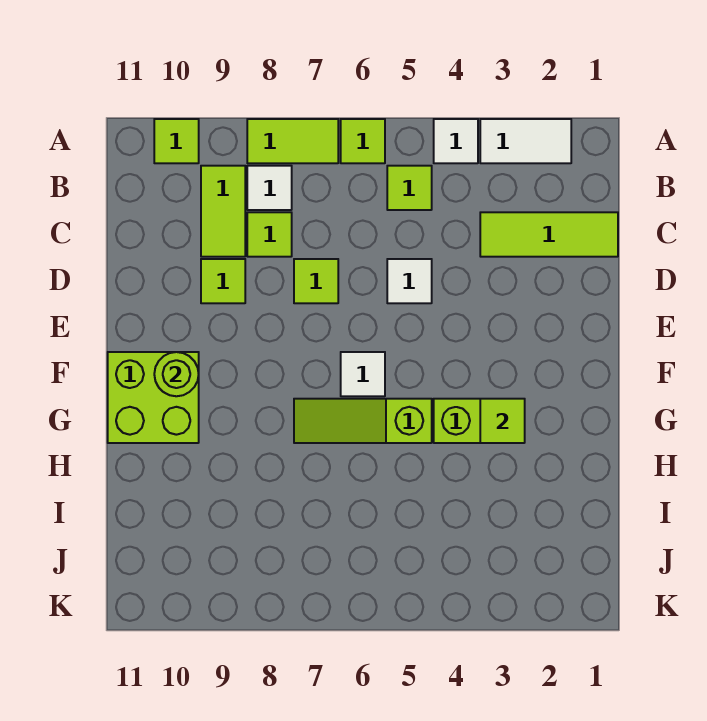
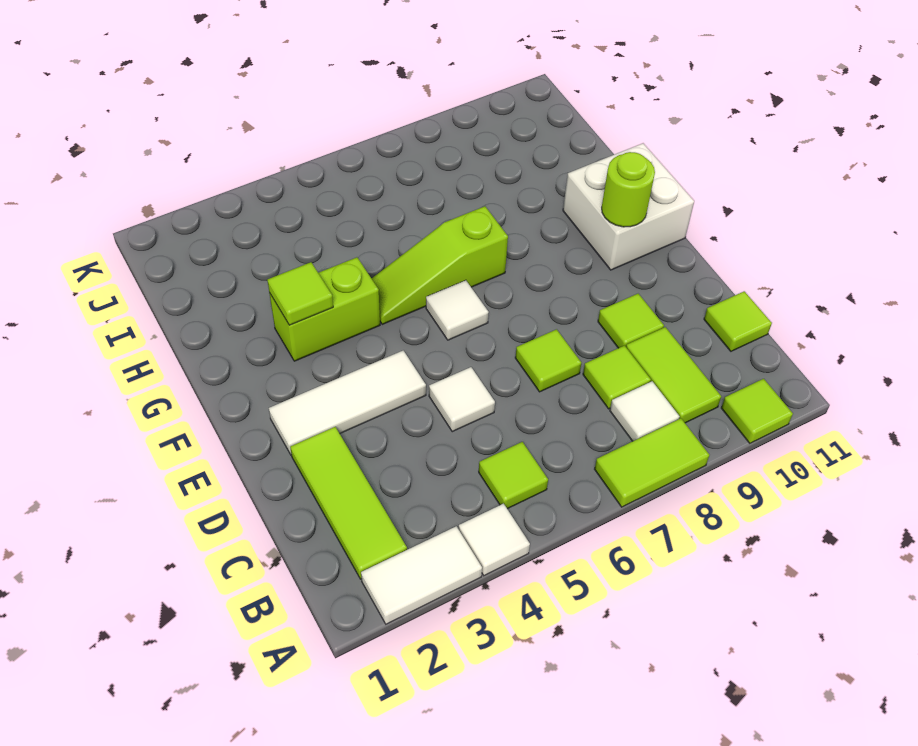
lime tile A6 level 1 -> lime tile C11 level 1
lime tile C1:C3 level 1 -> lime tile B2:D2 level 1
none -> white tile E2:E4 level 1
lime brick F10:G11 level 1 -> white brick F10:G11 level 1
lime slope G5:G7 level 1 top 5 -> lime slope G5:G7 level 1 top 7

